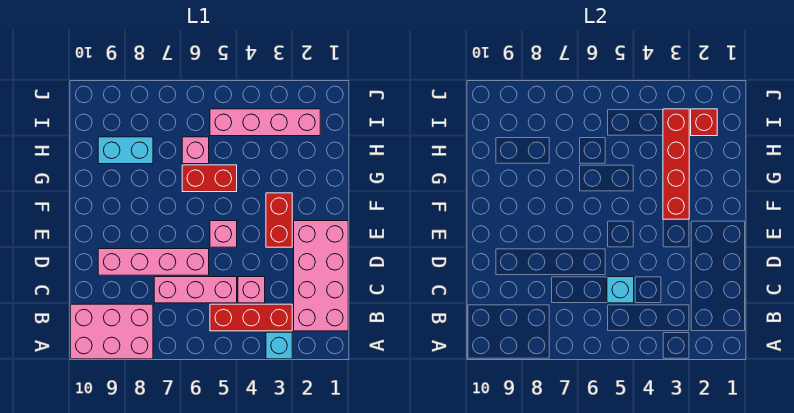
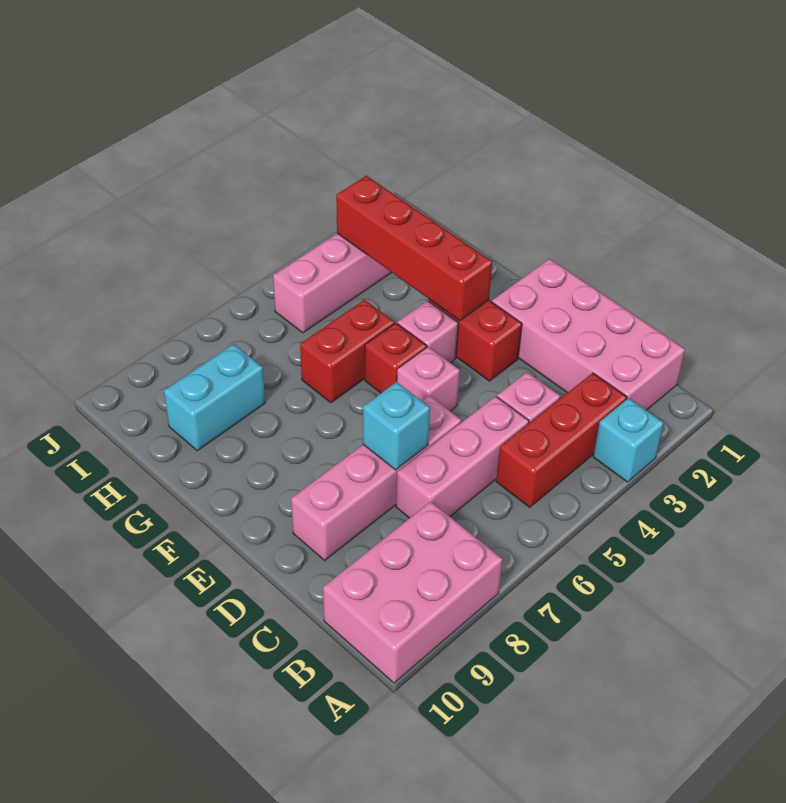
cyan brick C5 level 2 -> cyan brick D7 level 2
pink brick H6 level 1 -> pink brick F4 level 1
red brick I2 level 2 -> red brick F5 level 1

